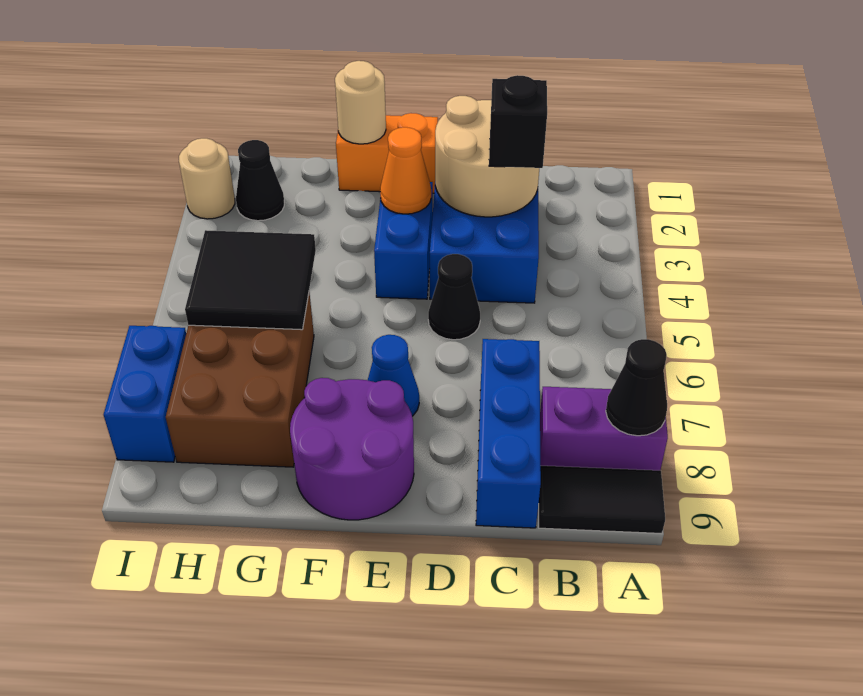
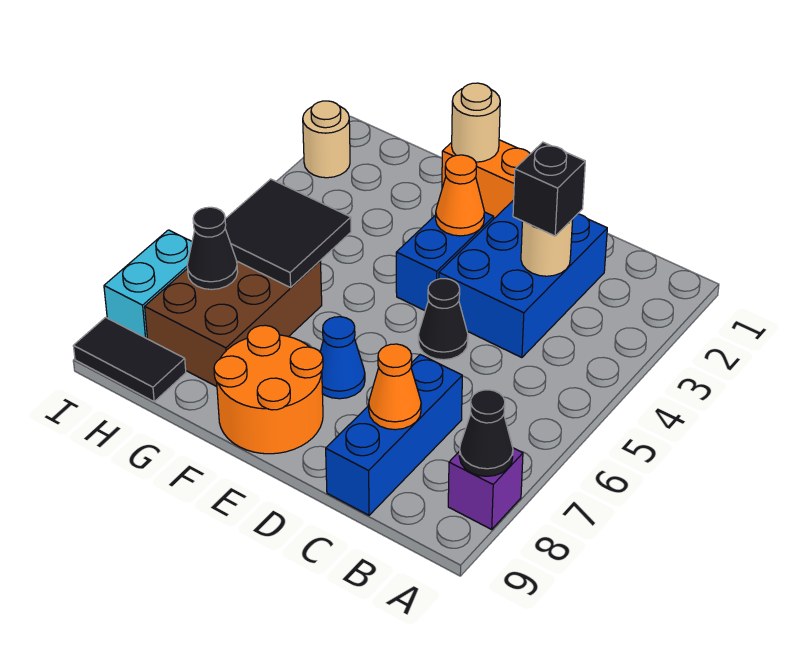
purple brick A8:B8 level 1 -> purple brick A8 level 1
black tile A9:B9 level 1 -> black tile H9:I9 level 1
tan round brick C2:D3 level 2 -> tan round brick C3 level 2
none -> orange cone C8 level 2
purple round brick E8:F9 level 1 -> orange round brick E8:F9 level 1
black cone H2 level 1 -> black cone H7 level 2
blue brick I7:I8 level 1 -> cyan brick I7:I8 level 1

